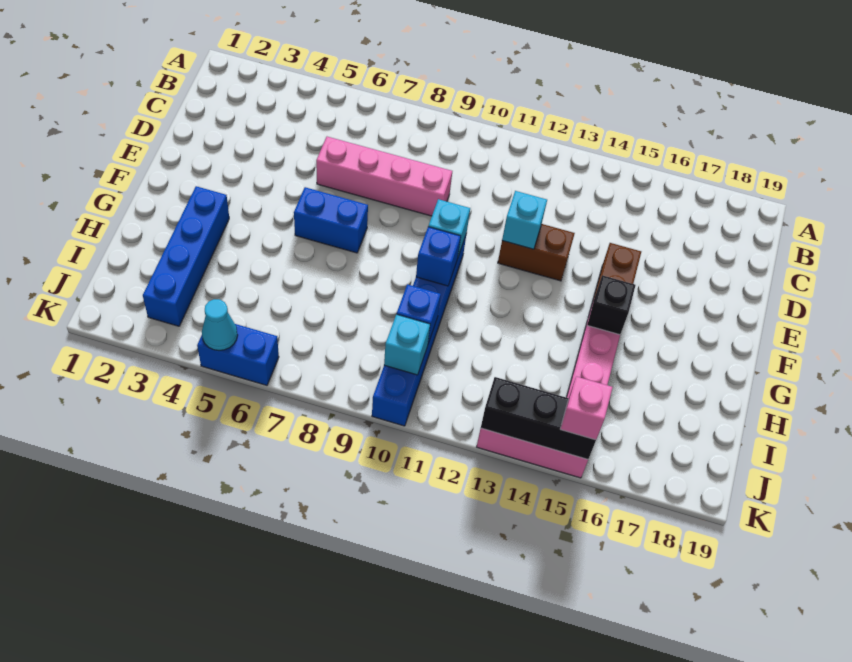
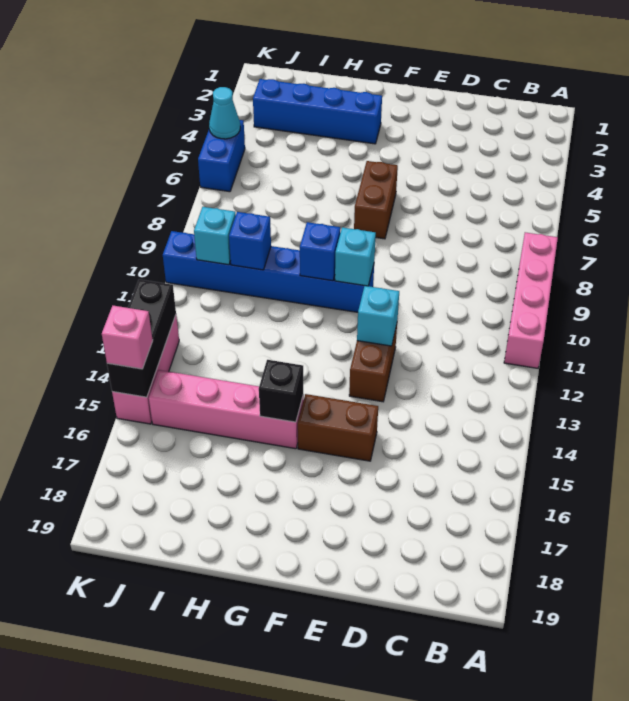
pink brick D6:D9 level 1 -> pink brick A8:A11 level 1
blue brick F6:F7 level 1 -> brown brick F6:F7 level 1

